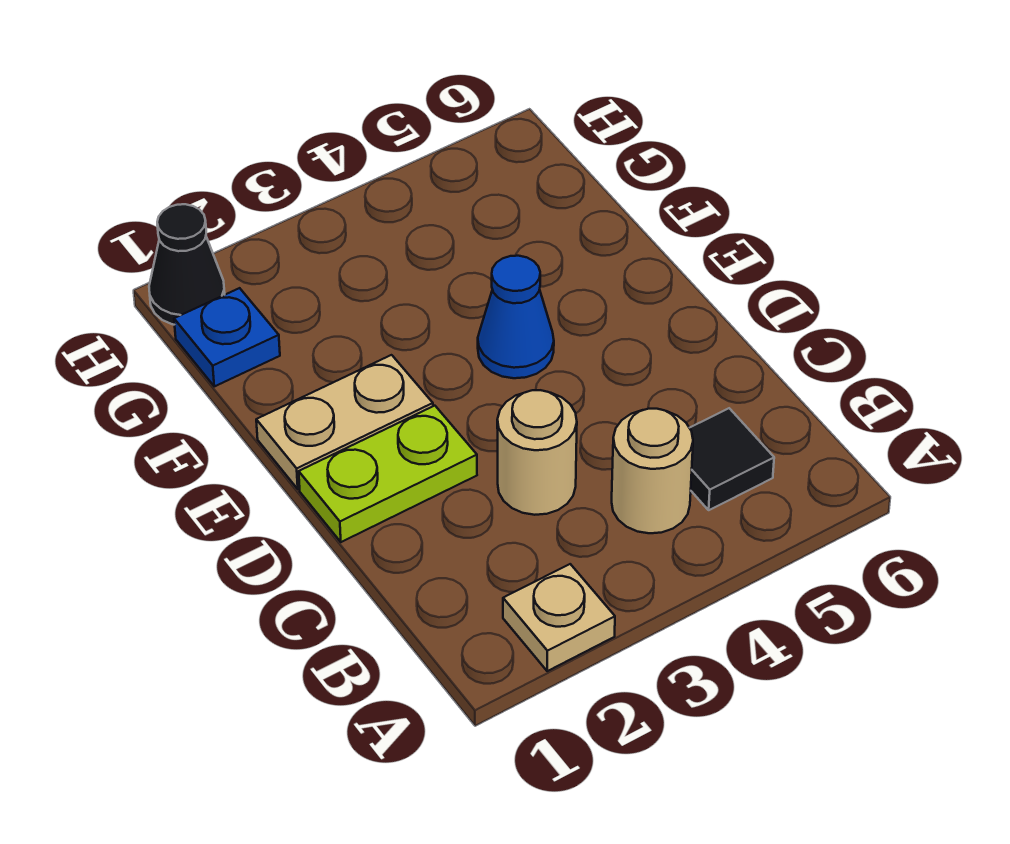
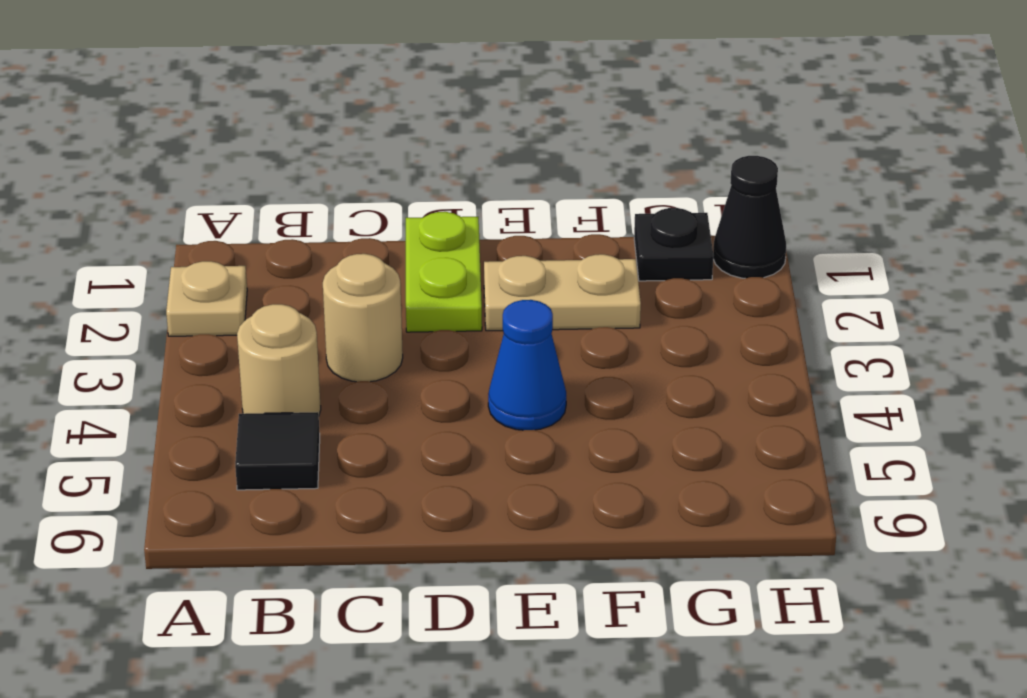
tan plate E1:E2 level 1 -> tan plate E2:F2 level 1
blue plate G1 level 1 -> black plate G1 level 1

